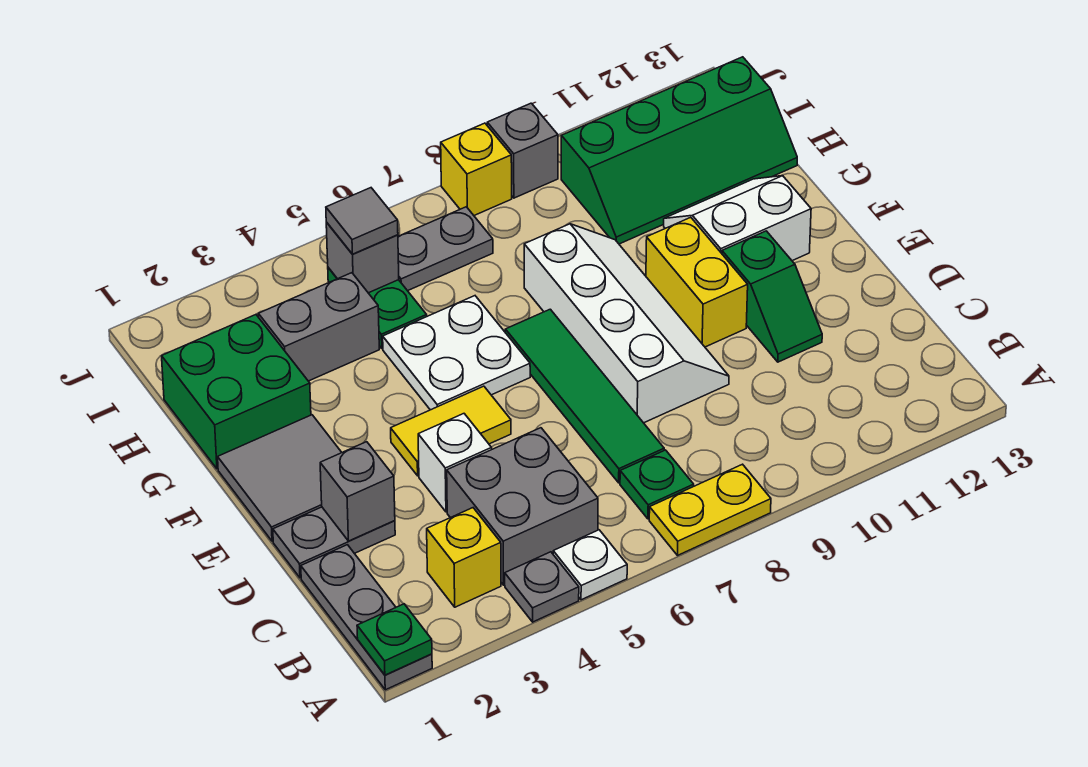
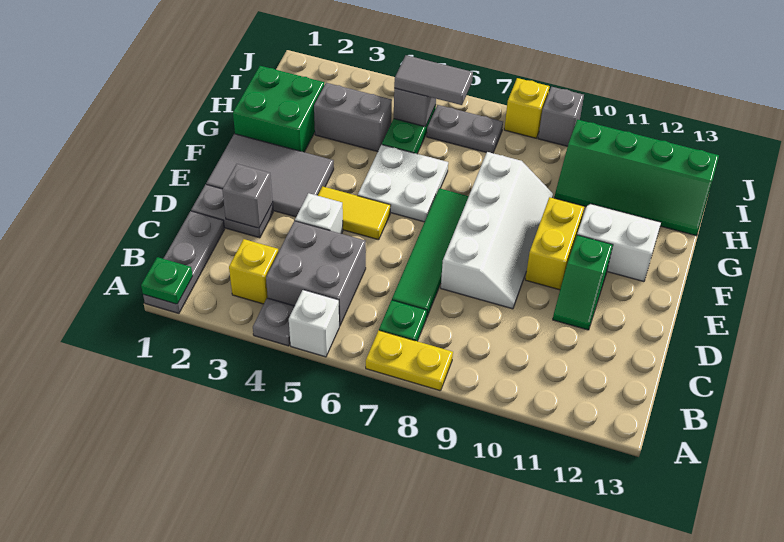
white plate A5 level 1 -> white brick A5 level 1
grey tile E1:F2 level 1 -> grey tile E1:F3 level 1
grey tile I5 level 3 -> grey tile I5:I6 level 3

